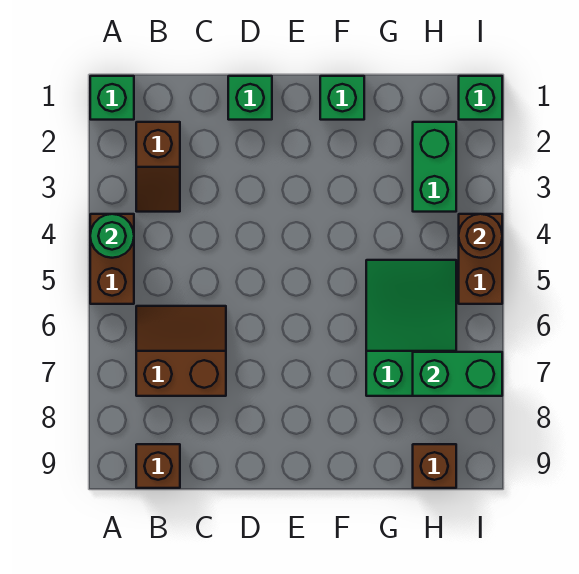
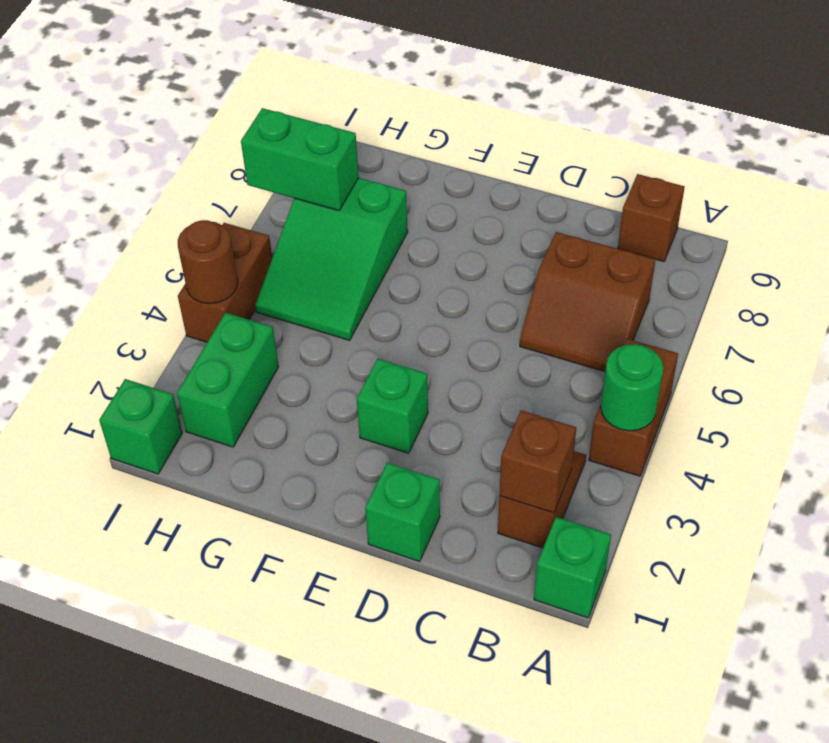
green brick F1 level 1 -> green brick E3 level 1
brown brick H9 level 1 -> brown brick B2 level 2

